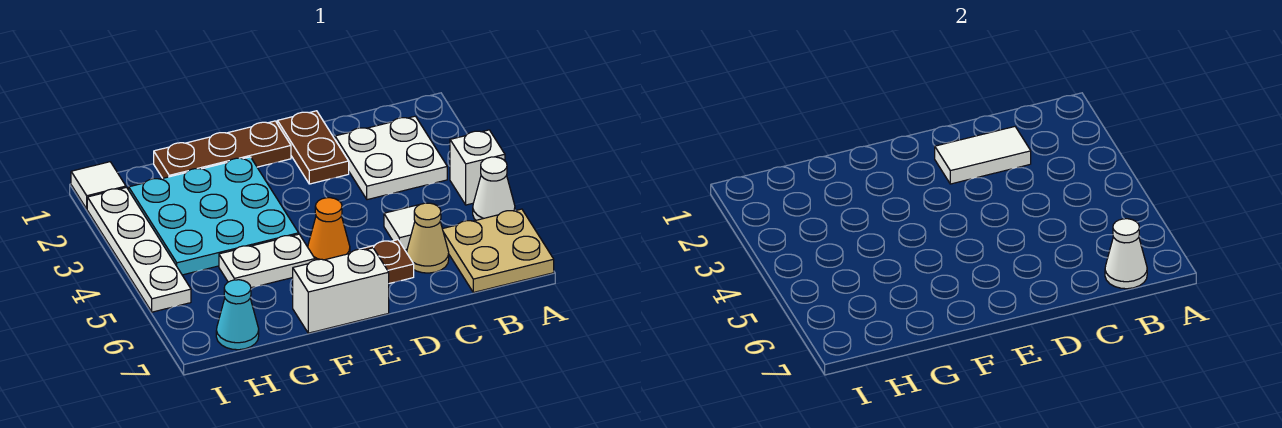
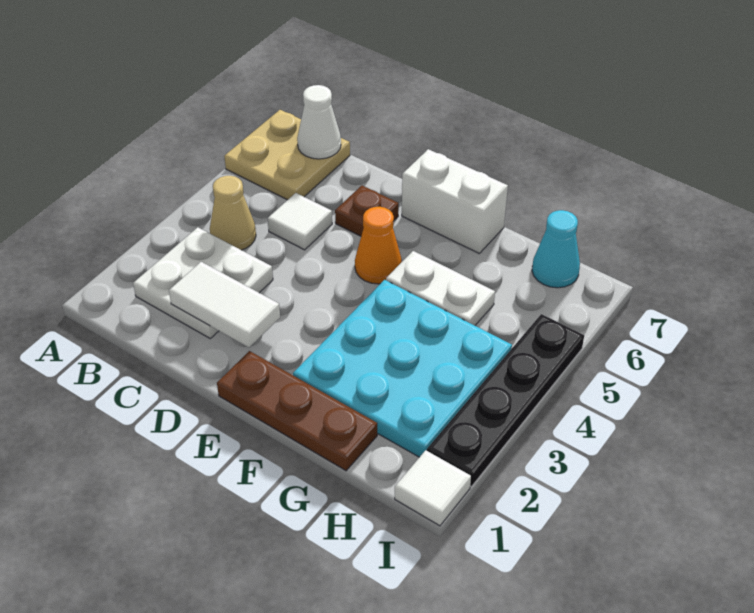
white brick A4 level 1 -> none
white cone A5 level 1 -> none
tan cone C6 level 1 -> tan cone B4 level 1
brown plate D1:D2 level 1 -> none
white plate I2:I5 level 1 -> black plate I2:I5 level 1

